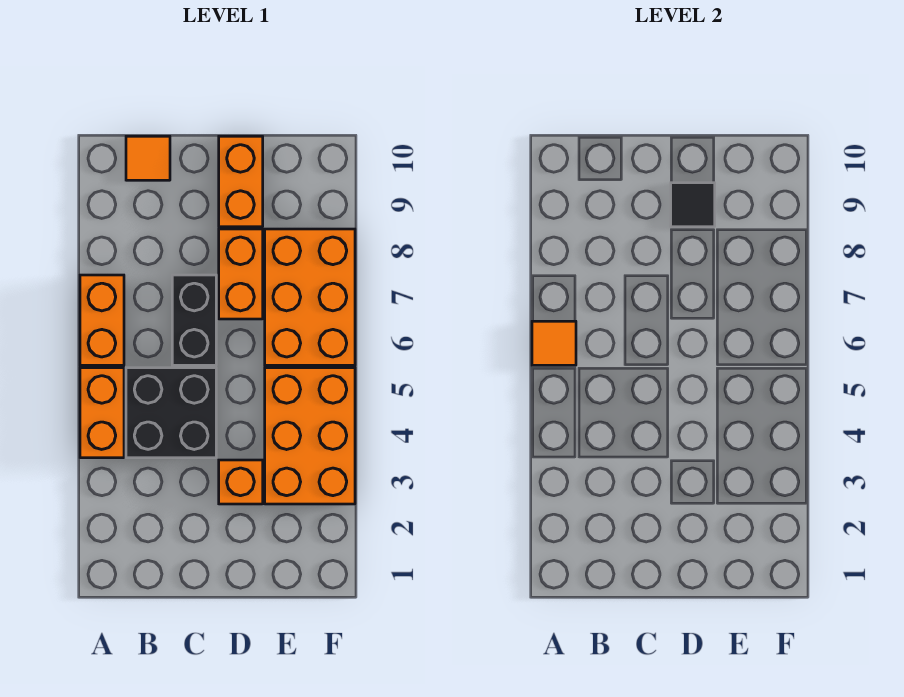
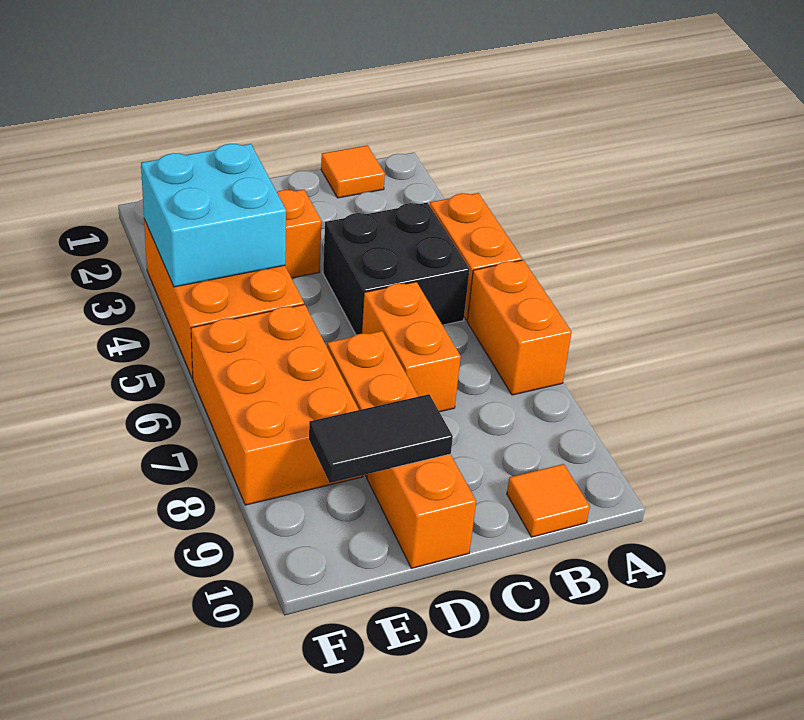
orange tile A6 level 2 -> orange tile B1 level 1
black brick C6:C7 level 1 -> orange brick C6:C7 level 1
black tile D9 level 2 -> black tile D9:E9 level 2
none -> cyan brick E3:F4 level 2

